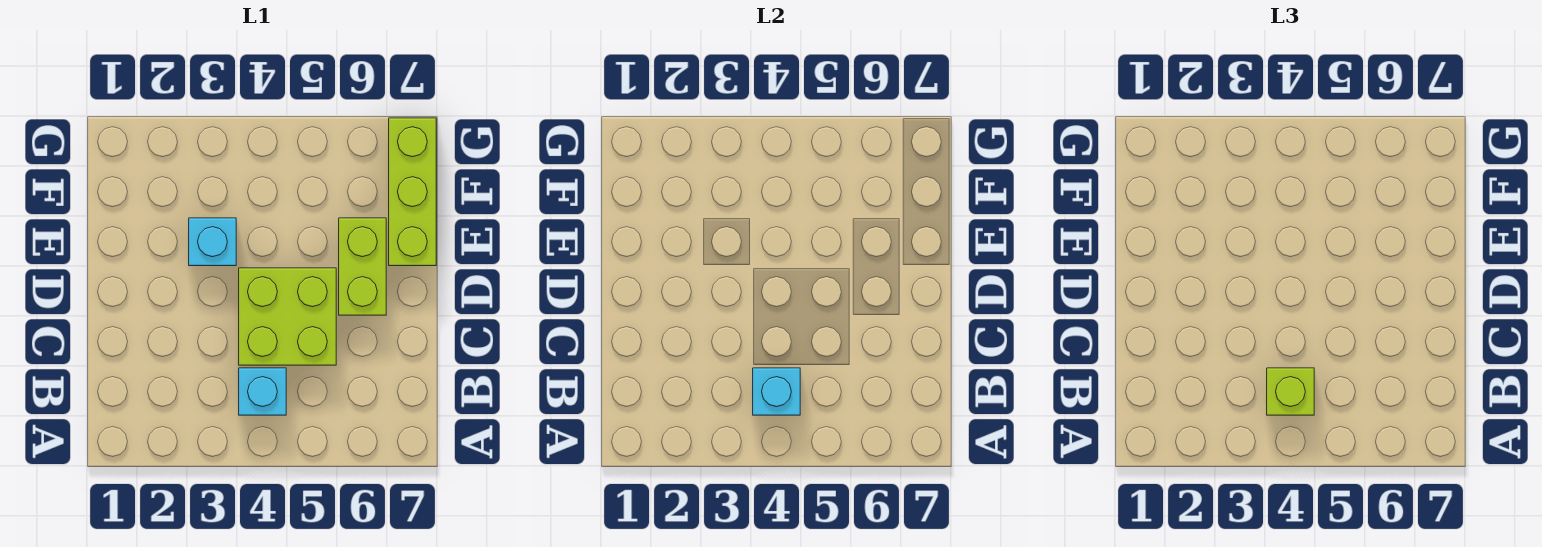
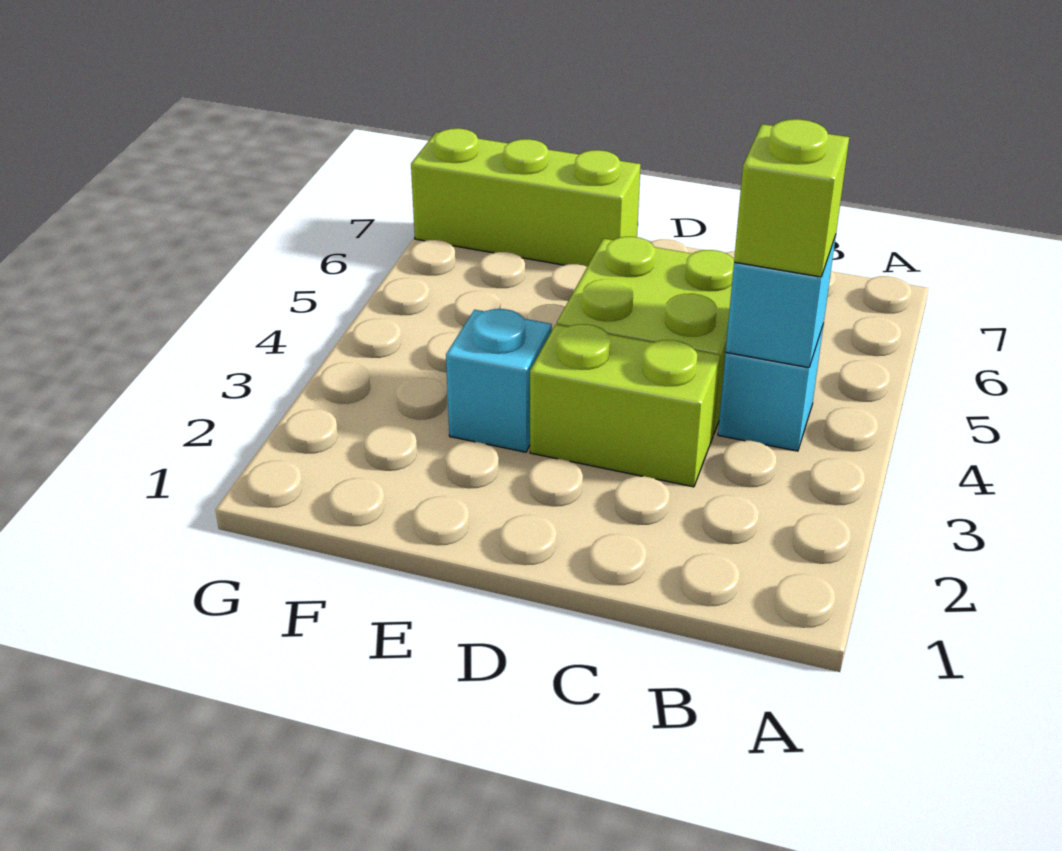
lime brick D6:E6 level 1 -> lime brick C3:D3 level 1

